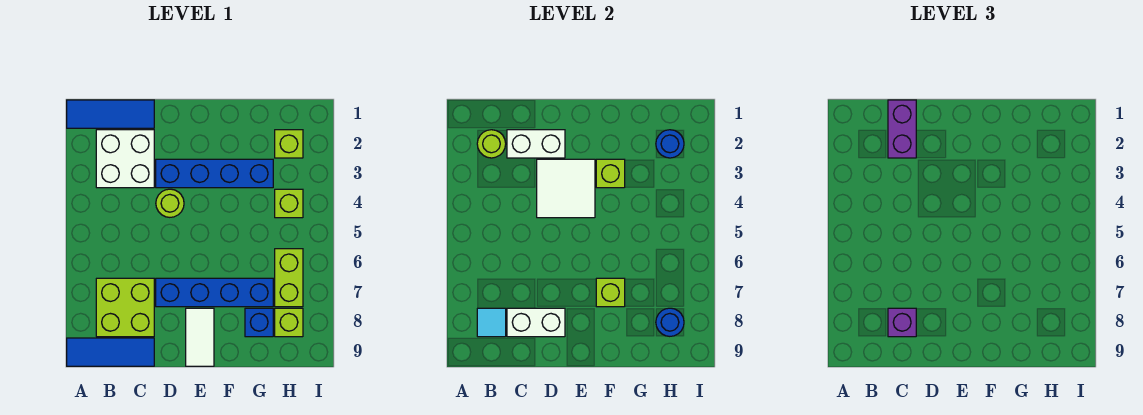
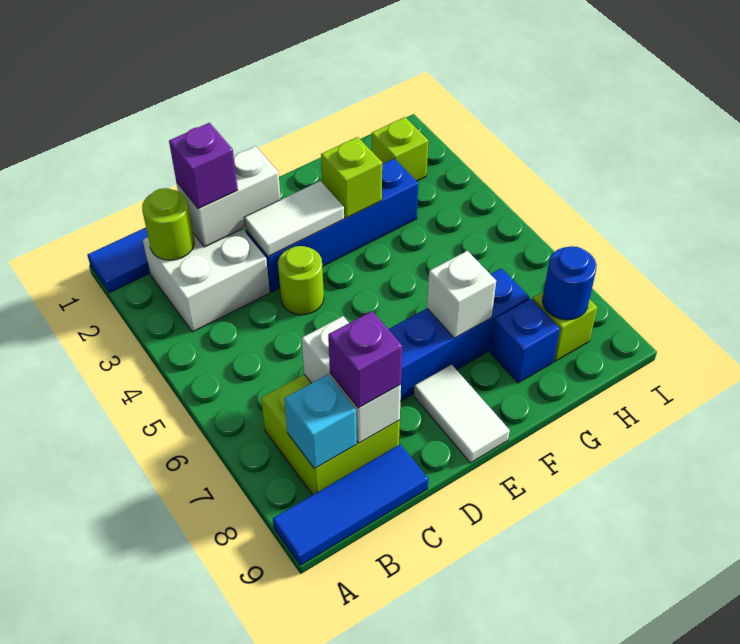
cyan tile B8 level 2 -> cyan brick B8 level 2
purple brick C1:C2 level 3 -> purple brick C2 level 3
white brick C8:D8 level 2 -> white brick C7:C8 level 2
white tile D3:E4 level 2 -> white tile D3:E3 level 2
lime brick F7 level 2 -> white brick F7 level 2
blue round brick H2 level 2 -> none
lime brick H4 level 1 -> none
lime brick H6:H7 level 1 -> none

